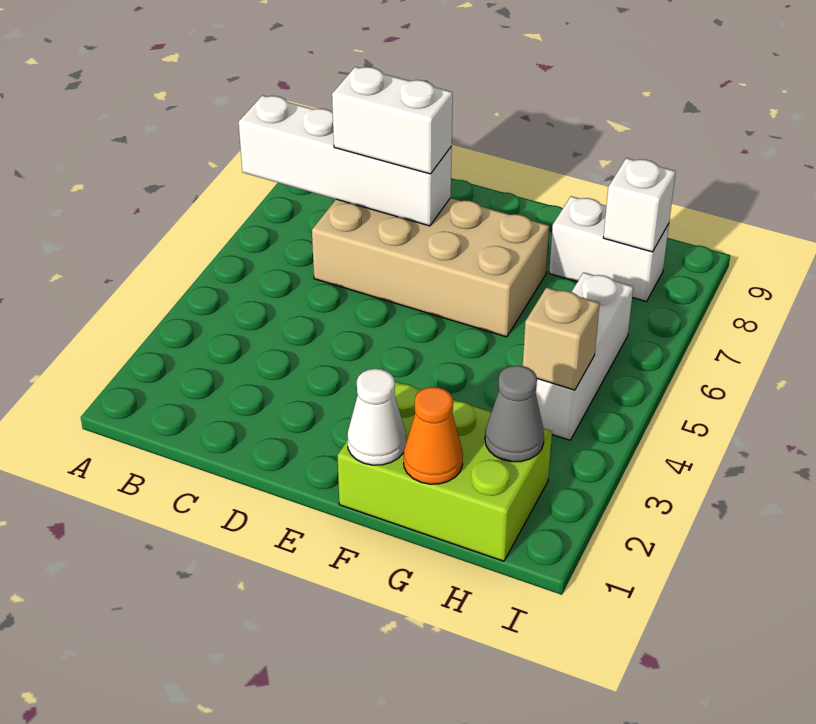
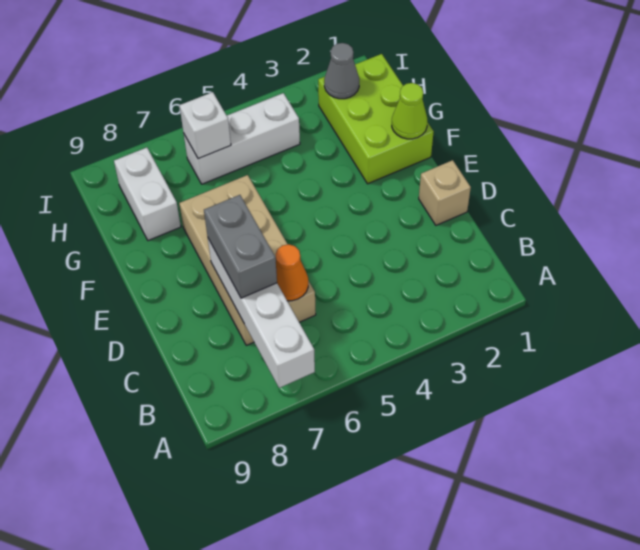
white brick C7:D7 level 3 -> grey brick C7:D7 level 3
white cone F1 level 2 -> lime cone F1 level 2
orange cone G1 level 2 -> orange cone C6 level 2
tan brick H4 level 2 -> tan brick D1 level 1
white brick H8 level 2 -> white brick H6 level 2

